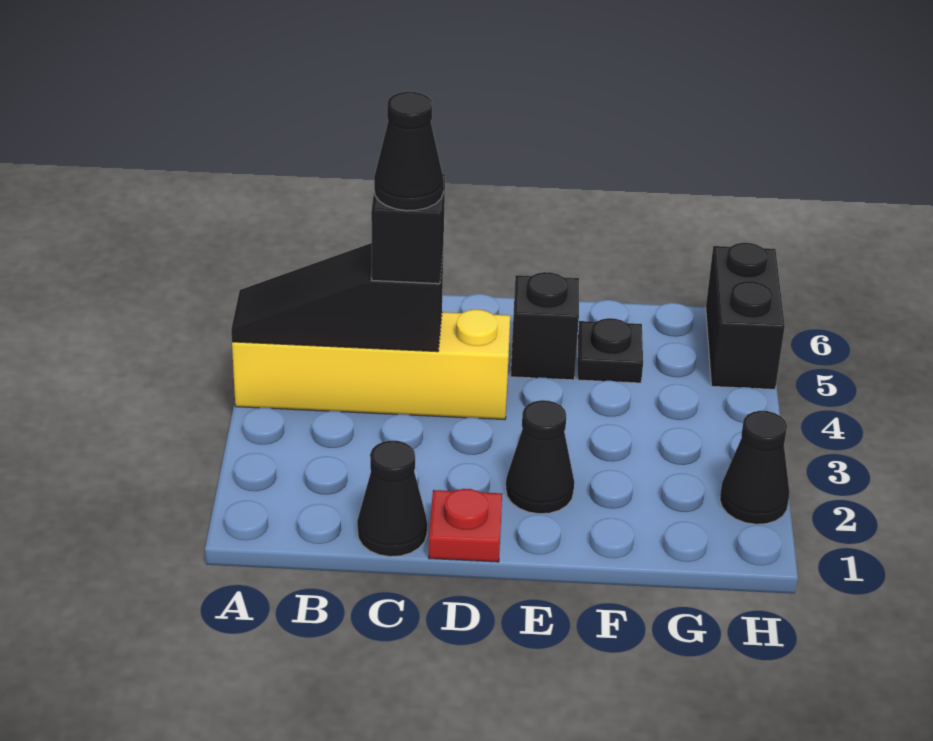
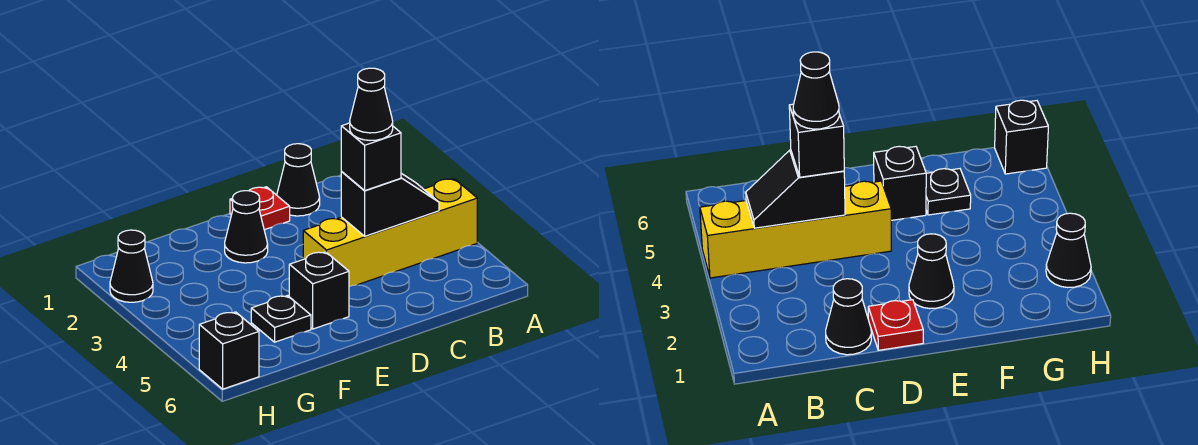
black slope A4:C4 level 2 top C -> black slope B4:C4 level 2 top C
black brick H5:H6 level 1 -> black brick H6 level 1

